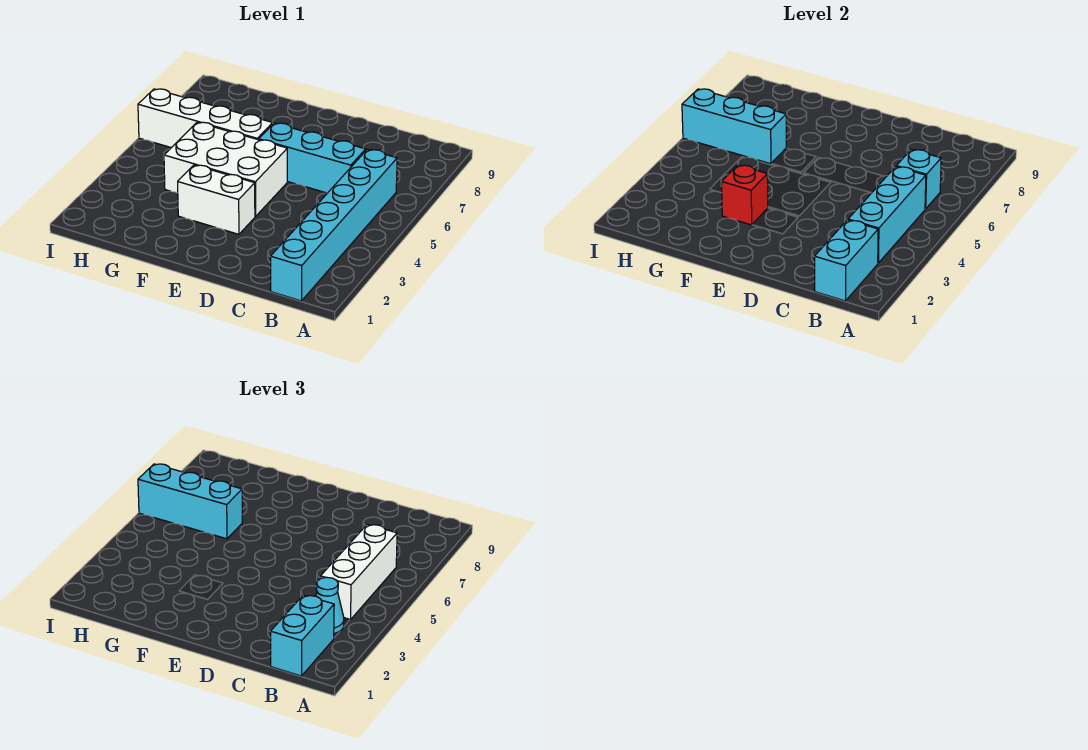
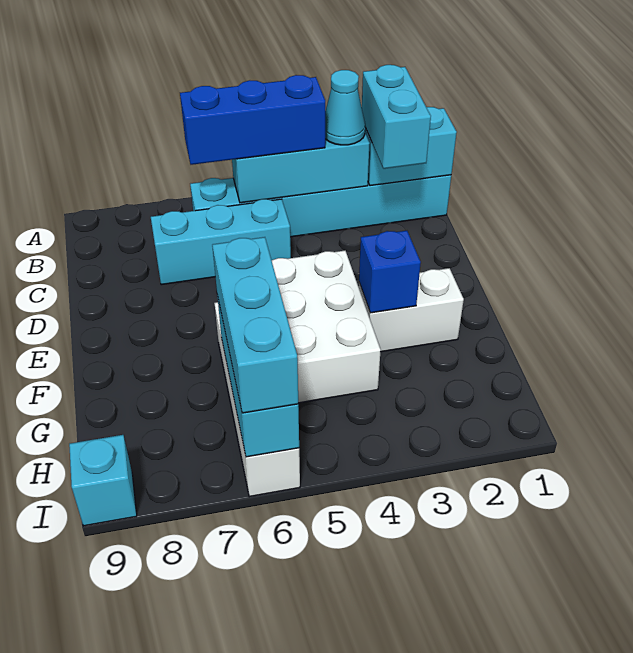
cyan brick B1:B2 level 3 -> cyan brick B2:C2 level 3
white brick B4:B6 level 3 -> blue brick B4:B6 level 3
cyan brick B6 level 2 -> cyan brick I9 level 1
cyan brick C6:E6 level 1 -> cyan brick C5:C7 level 1
white brick E3:F3 level 1 -> white brick F2:F3 level 1
red brick F3 level 2 -> blue brick F3 level 2

